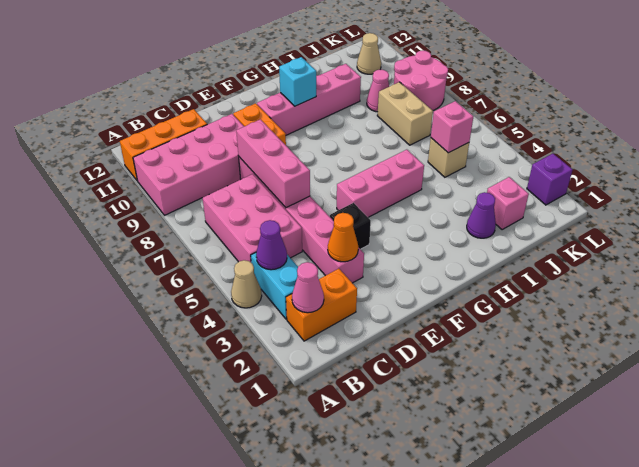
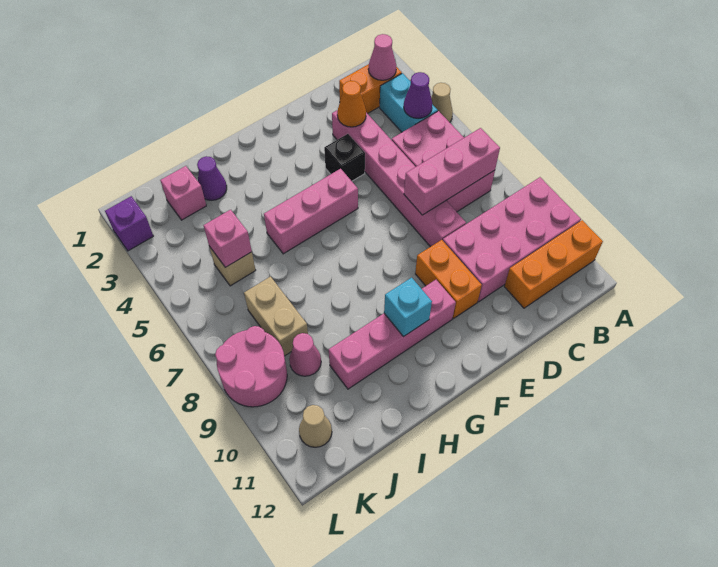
pink brick D6:D8 level 2 -> pink brick B7:D7 level 2

